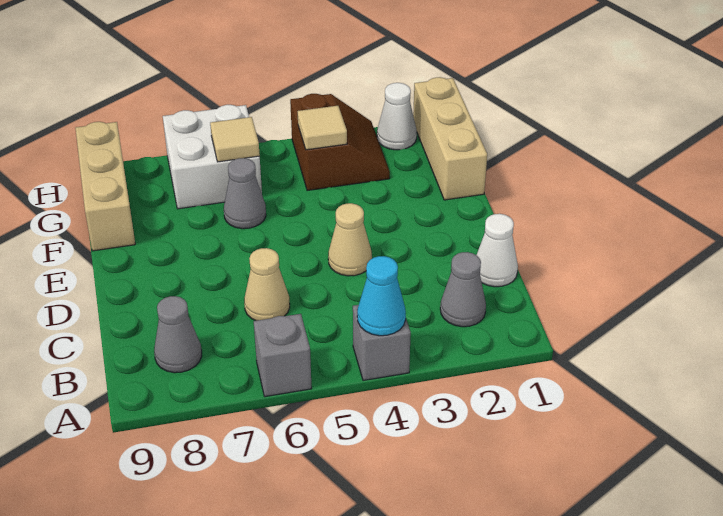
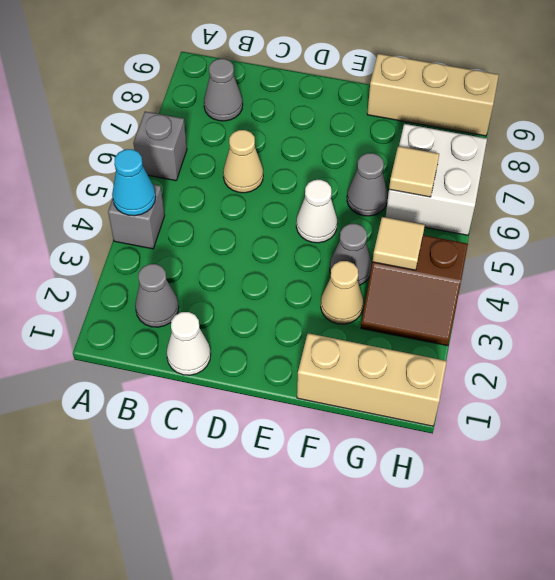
tan cone D4 level 1 -> tan cone F3 level 1
none -> grey cone F4 level 1
white cone H2 level 1 -> white cone E5 level 1

